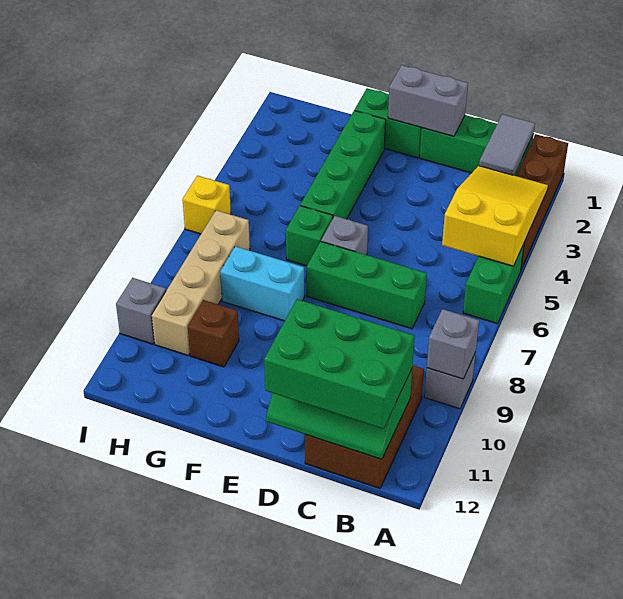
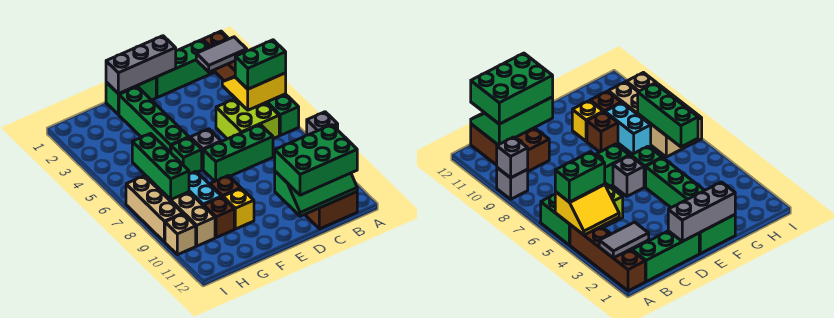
yellow slope A3:B5 level 2 top 5 -> yellow slope A4:B5 level 2 top 5
none -> green brick A5:B5 level 3
grey tile B1:B2 level 2 -> grey tile A2:B2 level 2
none -> lime brick B5:C6 level 1
grey brick D1:E1 level 2 -> grey brick D1:F1 level 2
cyan brick F8:G8 level 1 -> cyan brick G8:G9 level 1
none -> brown brick F9 level 1
none -> green brick H6:H8 level 2
yellow brick I6 level 1 -> yellow brick F10 level 1
none -> tan brick I7:I9 level 1
grey brick I10 level 1 -> tan brick I10 level 1

